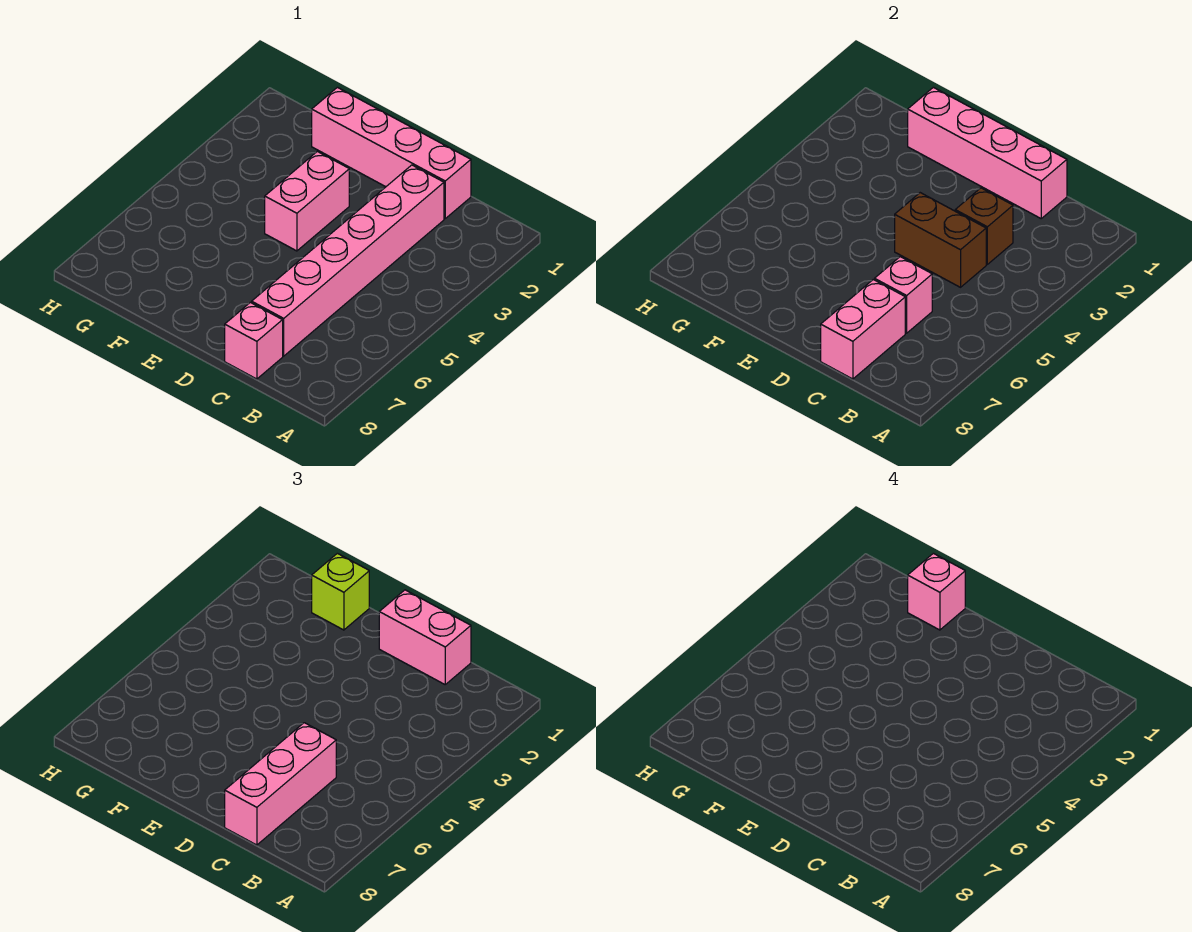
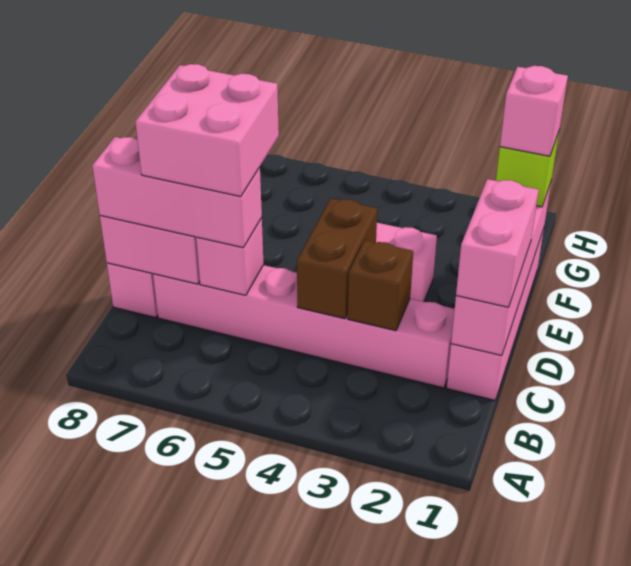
none -> pink brick C6:D7 level 4

